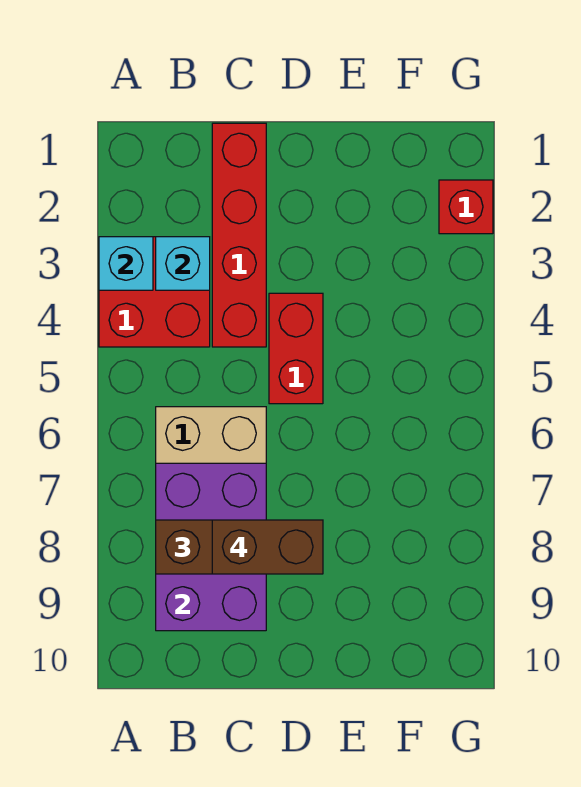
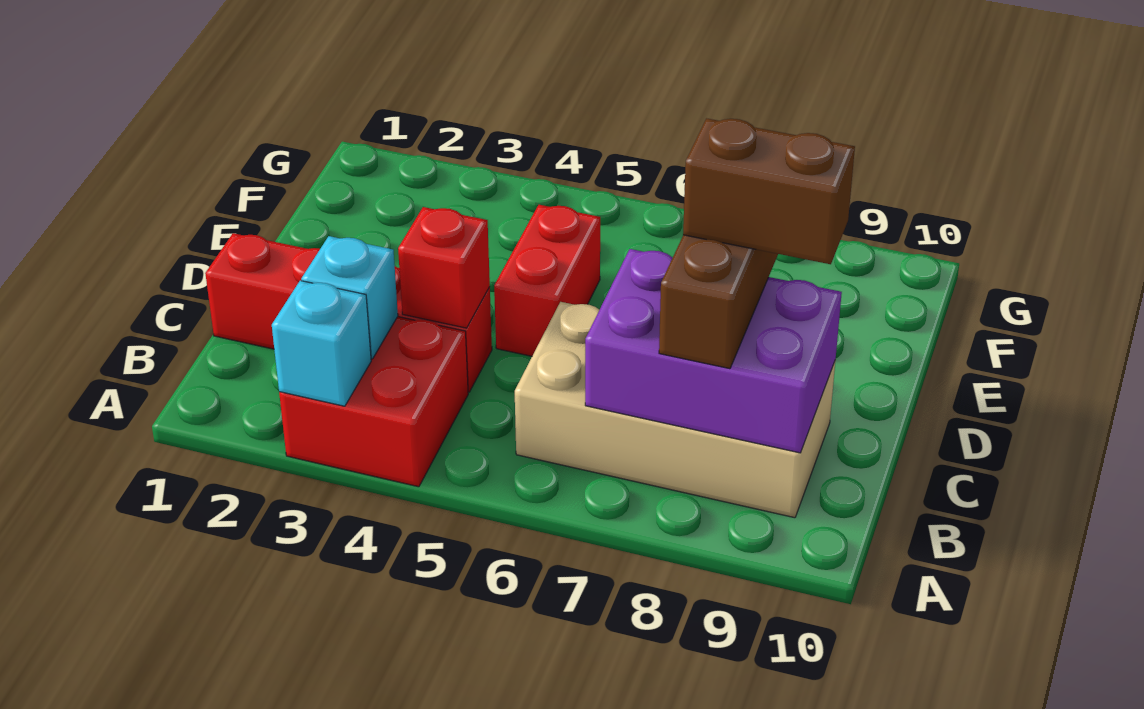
brown brick C8:D8 level 4 -> brown brick C8:C9 level 4
red brick D4:D5 level 1 -> red brick D5:E5 level 1
red brick G2 level 1 -> red brick C4 level 2

